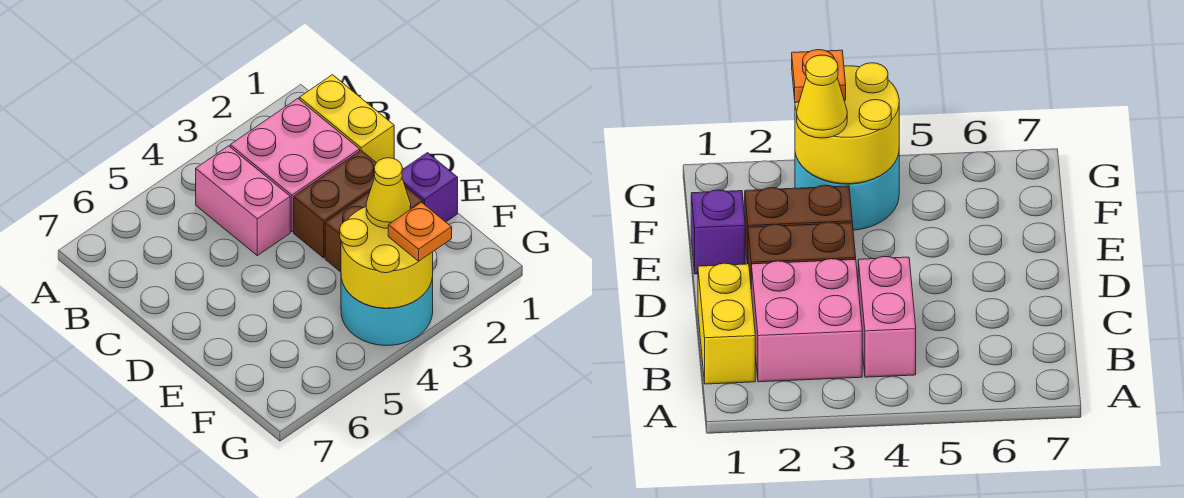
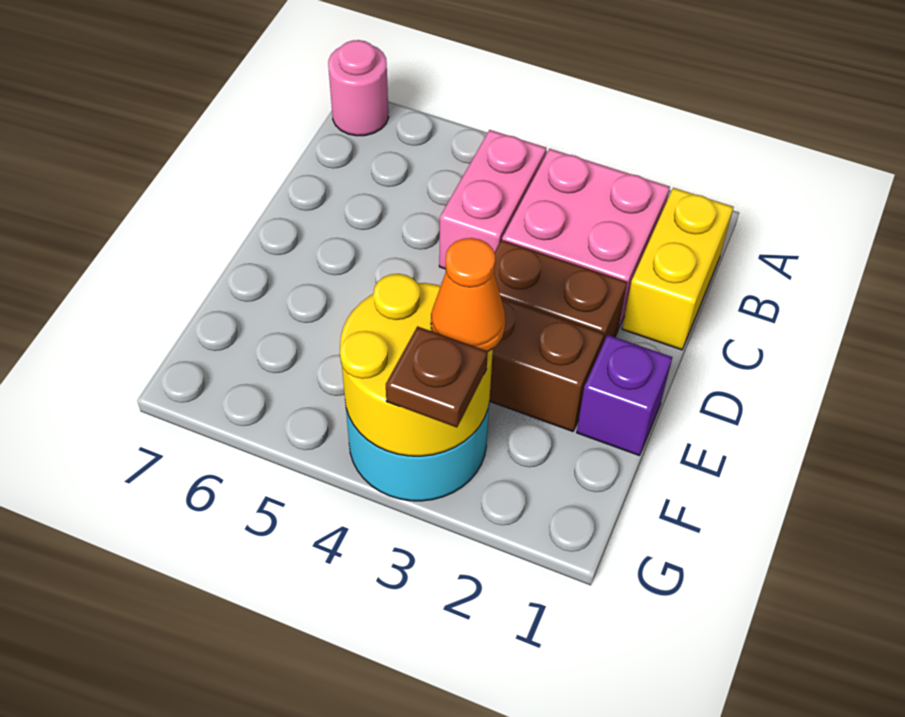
none -> pink round brick A7 level 1
yellow cone F3 level 3 -> orange cone F3 level 3
orange plate G3 level 3 -> brown plate G3 level 3

